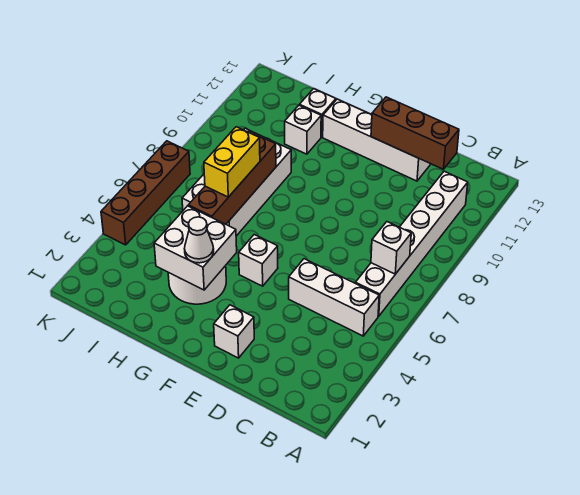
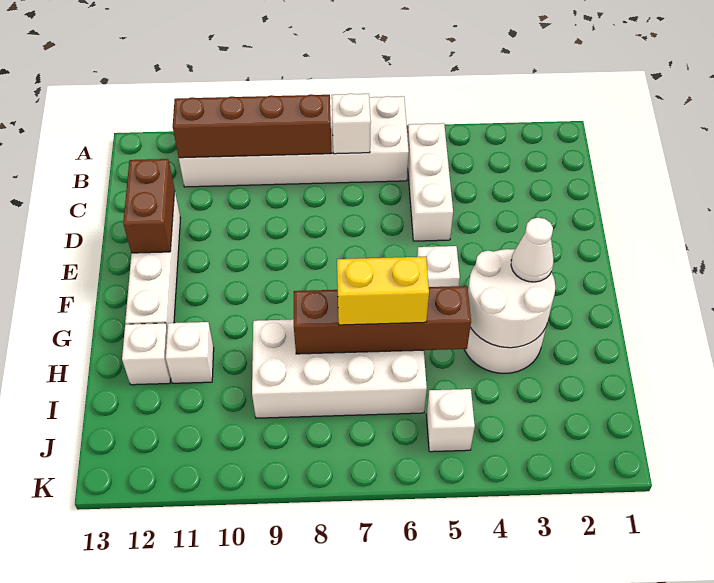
white brick B6:B11 level 1 -> white brick A6:B11 level 1
brown brick C12:E12 level 2 -> brown brick D12:E12 level 2
white brick E2 level 1 -> white brick J5 level 1
white brick G3:H4 level 2 -> white round brick G3:H4 level 2
brown brick K4:K7 level 1 -> brown brick B8:B11 level 2

